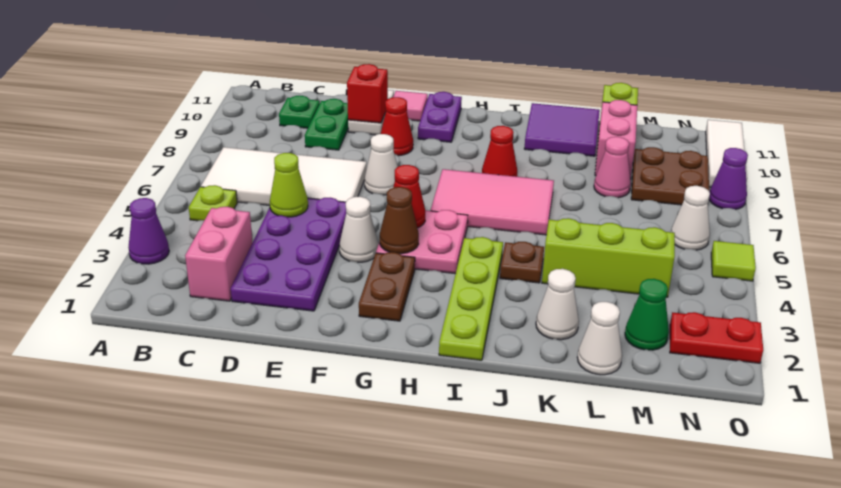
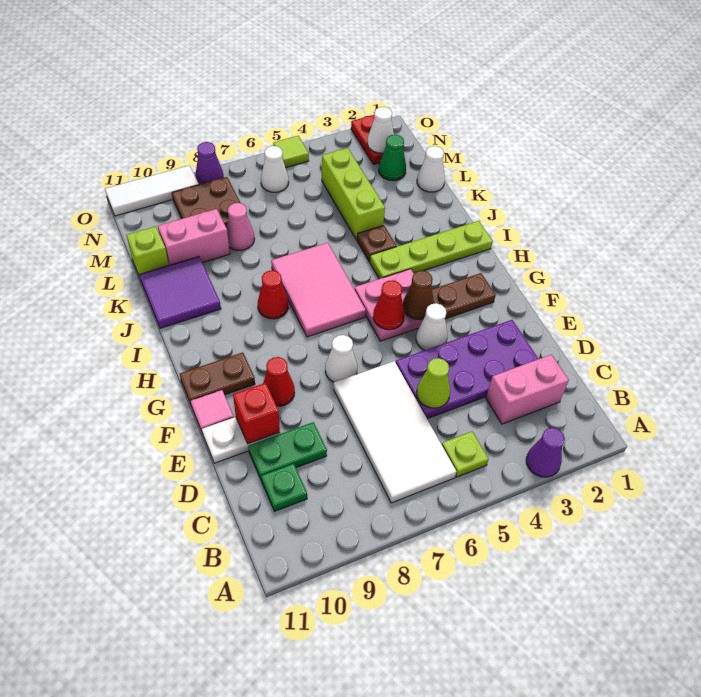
purple plate G10:G11 level 1 -> brown plate G10:G11 level 1
white cone K2 level 1 -> white cone N2 level 2

